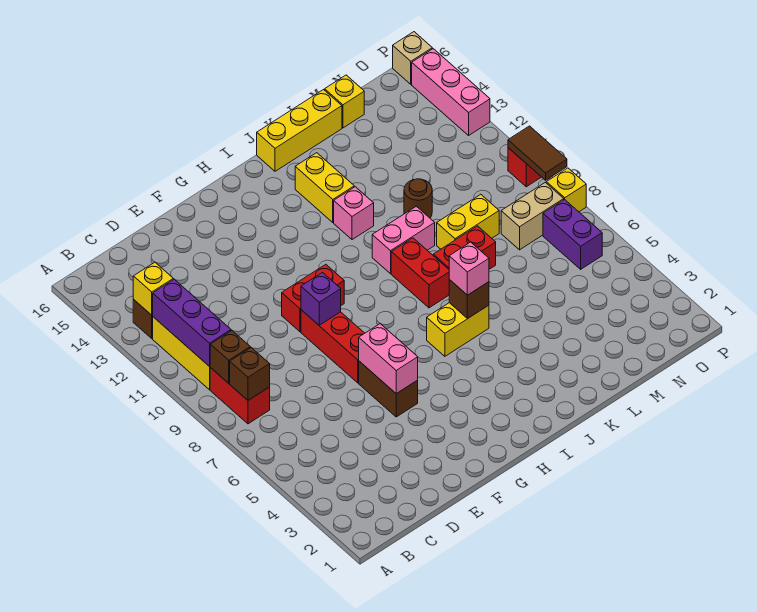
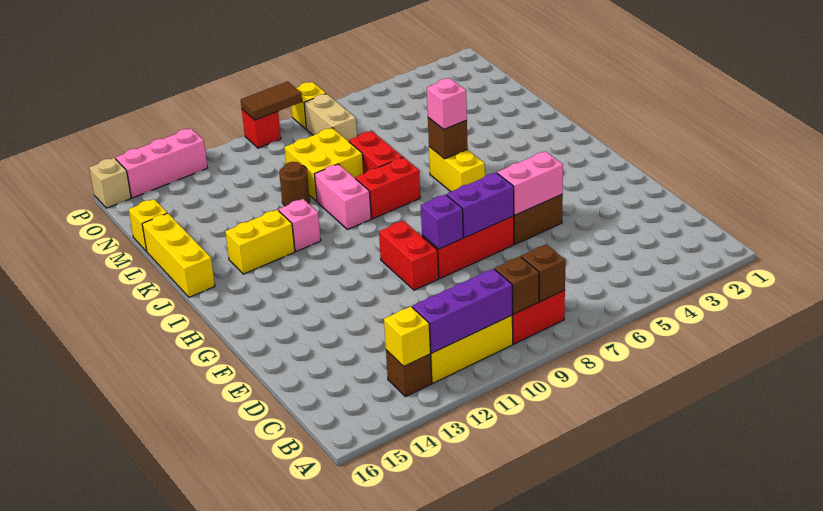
yellow brick L9:M9 level 1 -> yellow brick L9:M10 level 1
purple brick O6:O7 level 1 -> purple brick F7:F8 level 2

